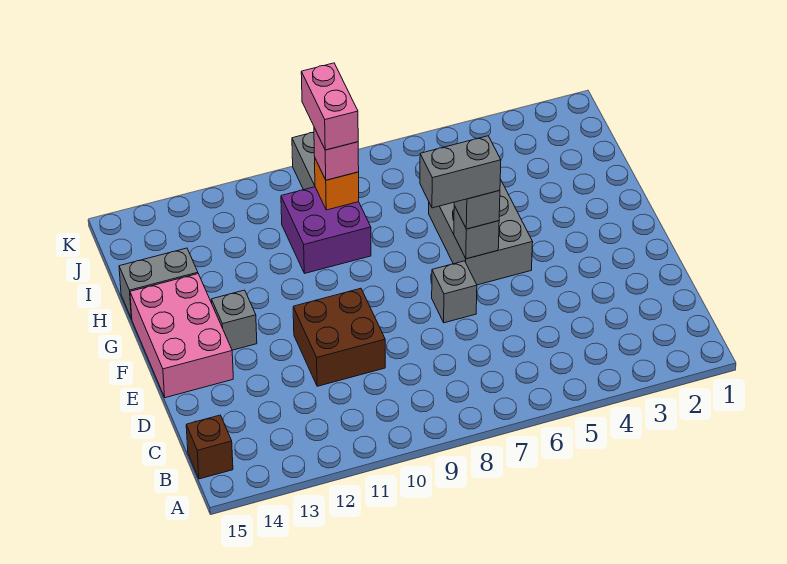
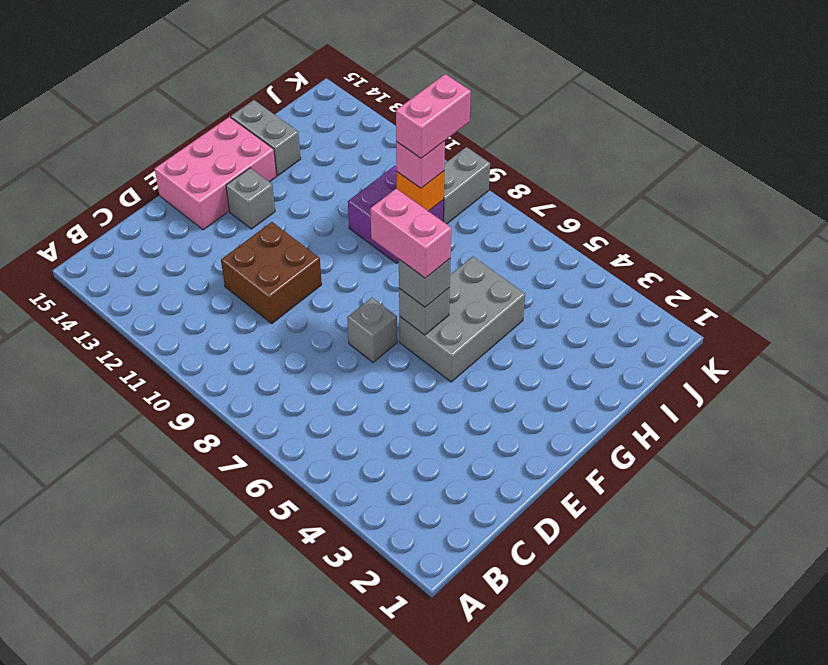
brown brick B15 level 1 -> none
grey brick F6:F7 level 4 -> pink brick F6:F7 level 4

